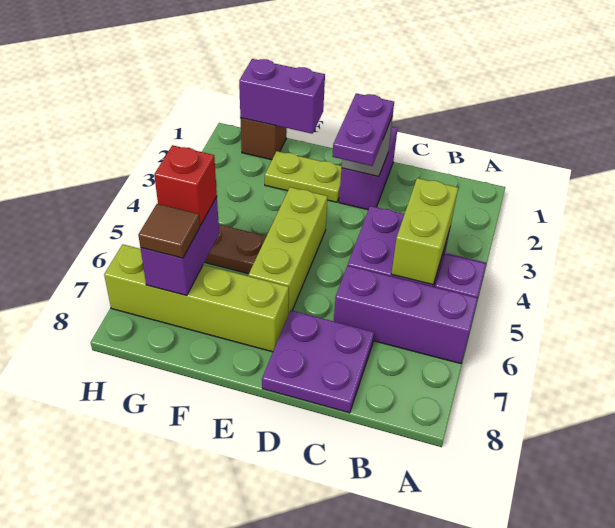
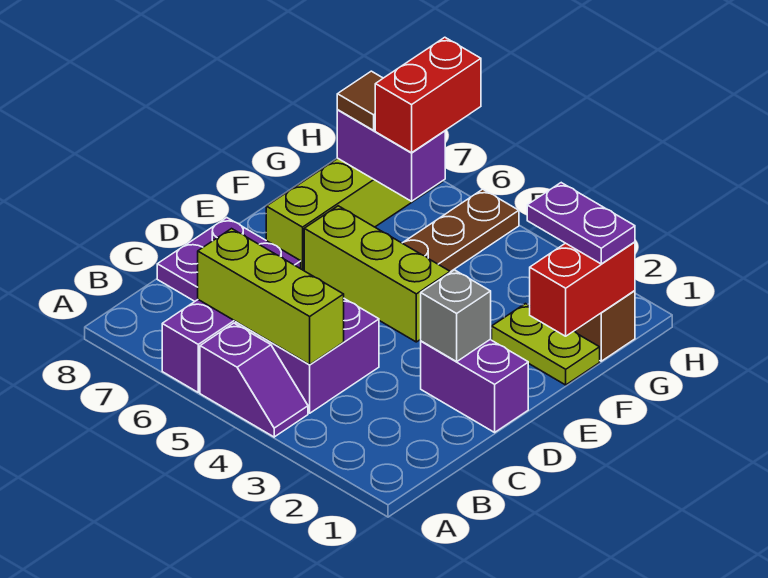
lime brick B4:B5 level 2 -> lime brick B4:B6 level 2
purple plate D2:D3 level 3 -> purple plate G1:G2 level 3
lime plate E2:F2 level 1 -> lime plate F1:F2 level 1
purple brick F1:G1 level 2 -> red brick F1:G1 level 2
red brick G6 level 3 -> red brick G6:H6 level 3

